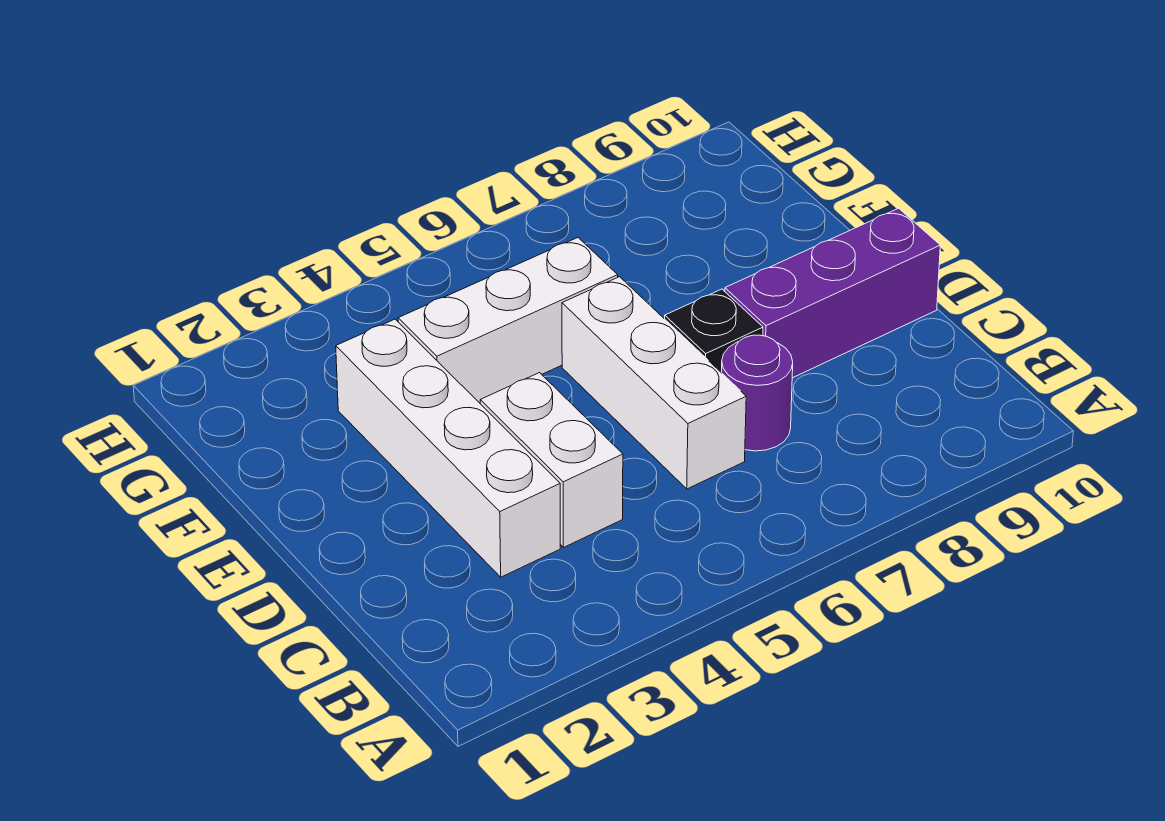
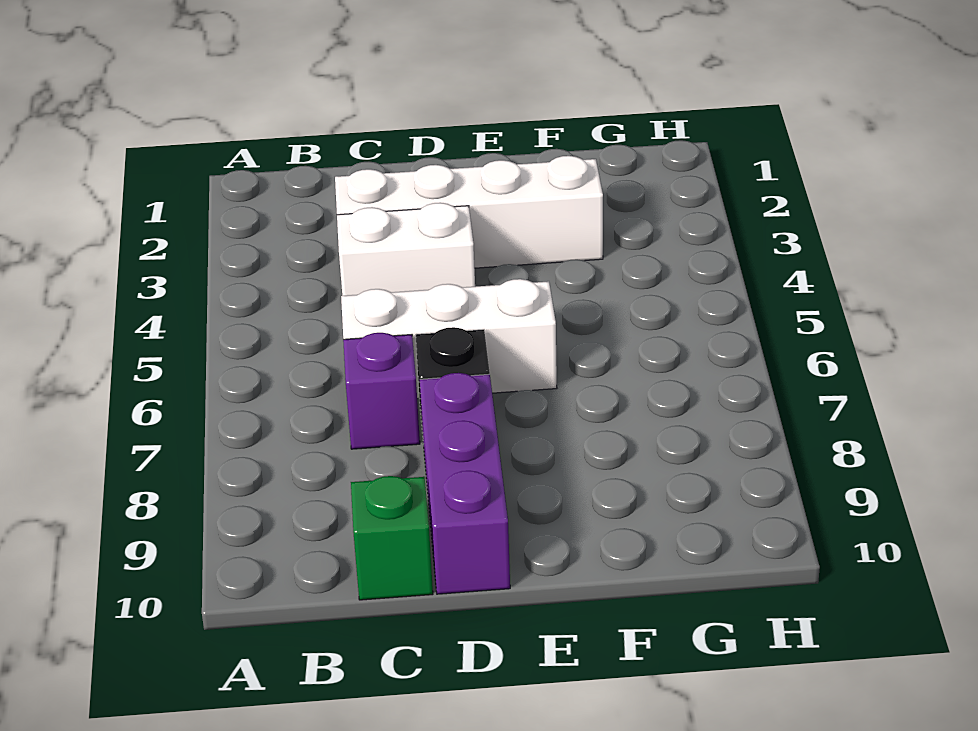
purple round brick C7 level 1 -> purple brick C7 level 1
none -> green brick C10 level 1
white brick F4:F6 level 1 -> none

